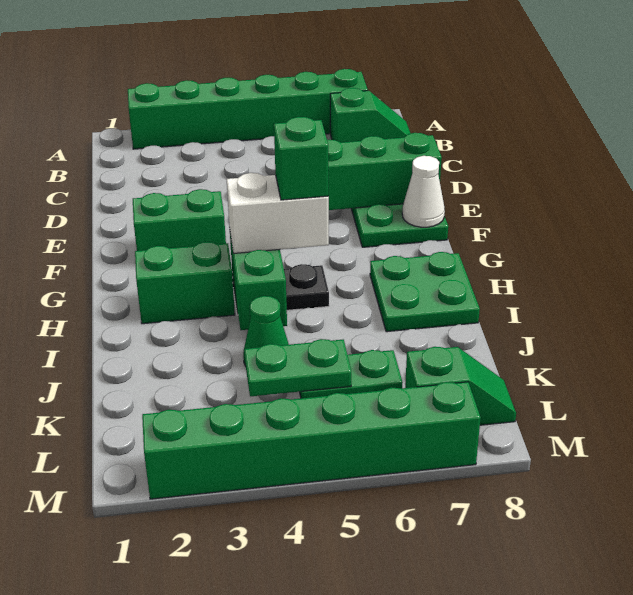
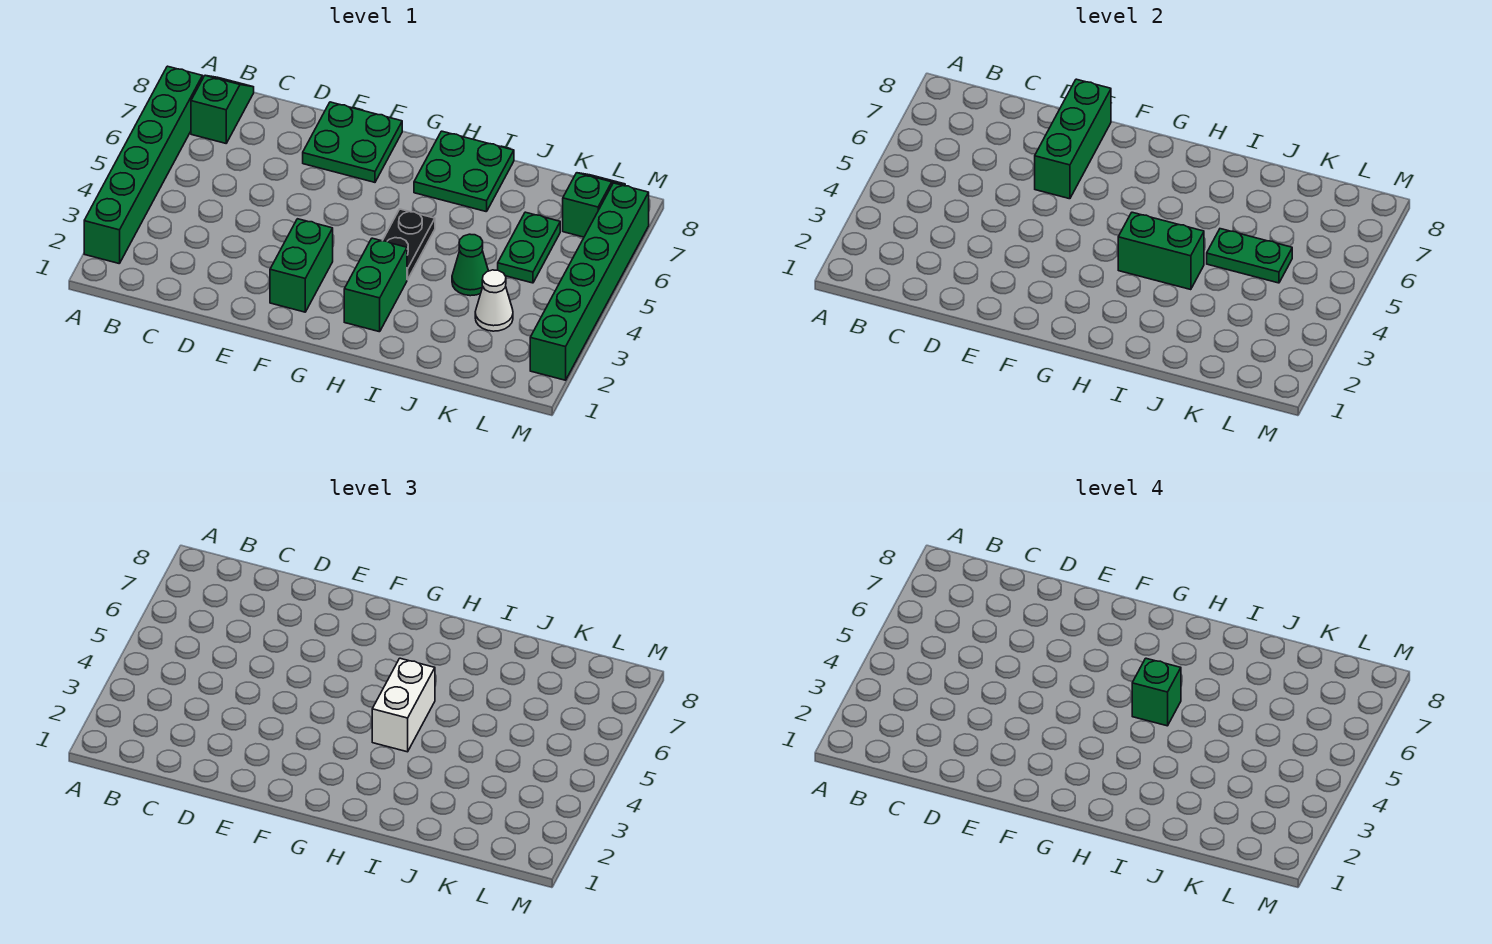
white cone F8 level 2 -> white cone K3 level 1
green plate K4:K5 level 2 -> green plate J5:K5 level 2

